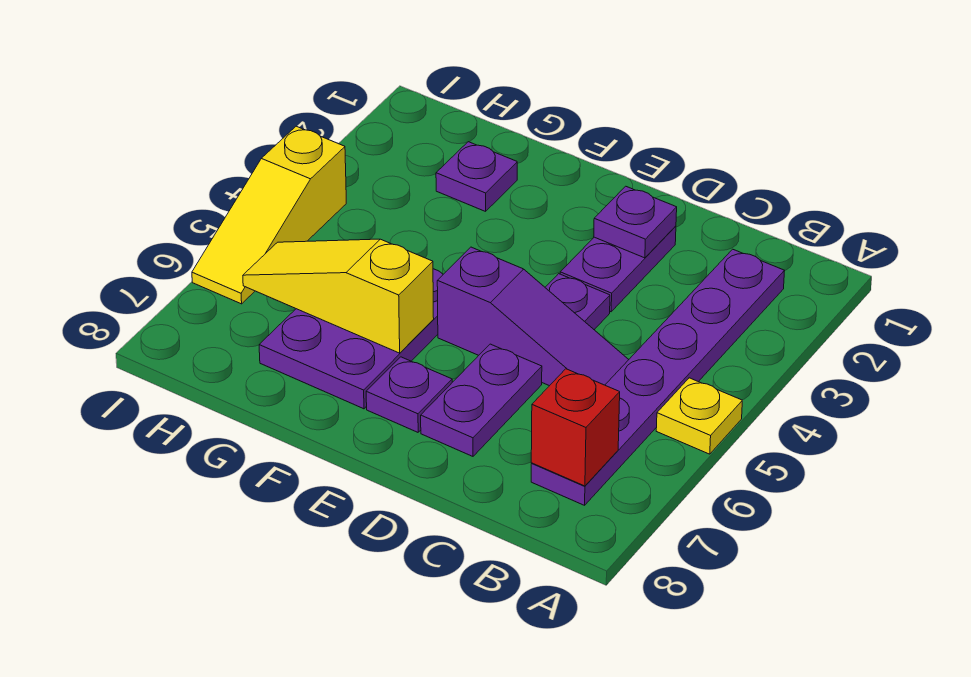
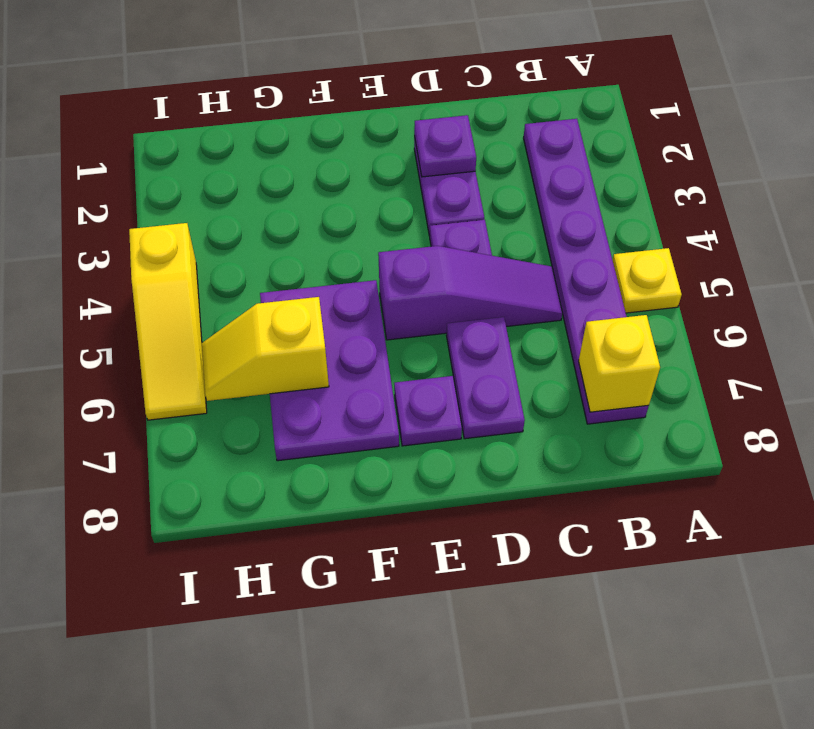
red brick B7 level 2 -> yellow brick B7 level 2
yellow slope F6:H6 level 2 top F -> yellow slope G6:H6 level 2 top G
purple plate G2 level 1 -> none

